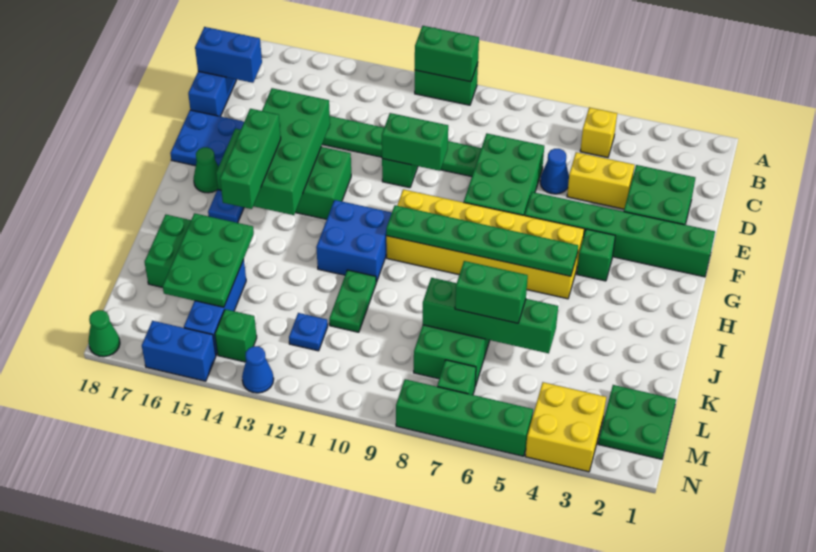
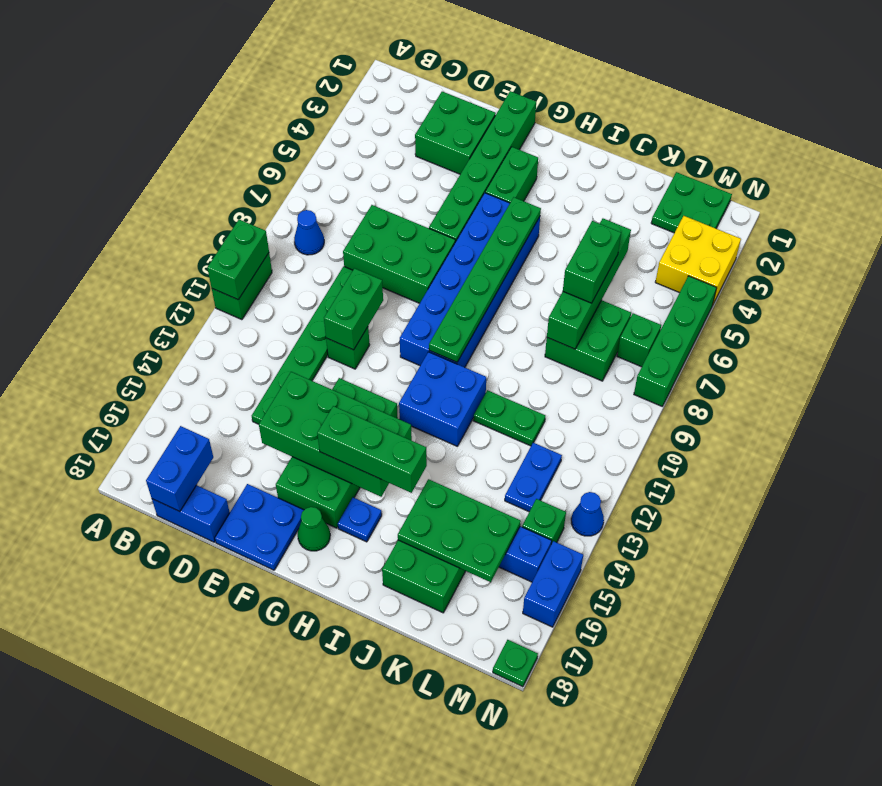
yellow brick B5 level 1 -> none
yellow brick D4:D5 level 1 -> none
blue cone D6 level 1 -> blue cone B8 level 1
green brick G4 level 1 -> green brick G3:G4 level 1
yellow brick G5:H10 level 1 -> blue brick G5:H10 level 1
blue plate L12 level 1 -> blue plate L12:L13 level 1
green cone N18 level 1 -> green plate N18 level 1

